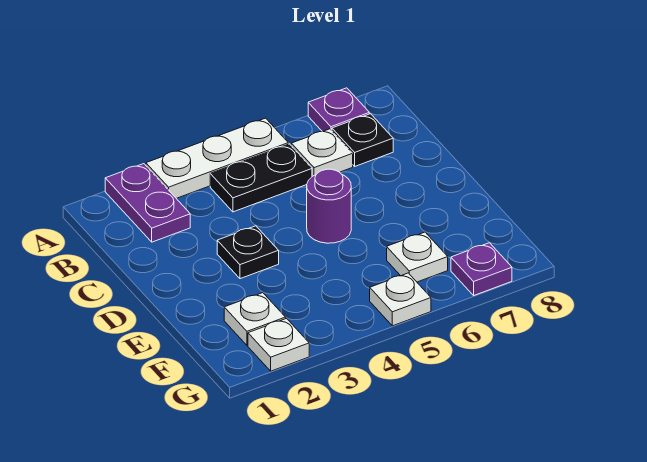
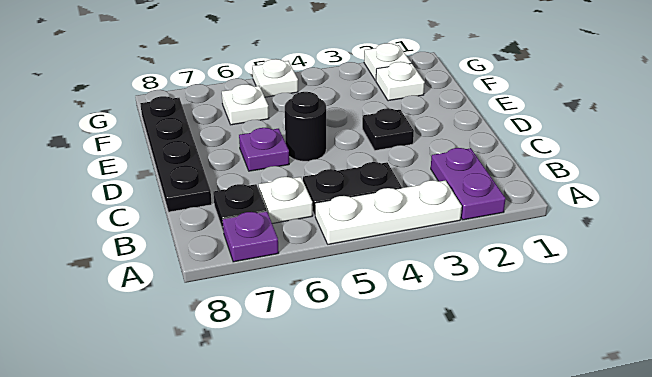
none -> black plate C8:F8 level 1
purple round brick D5 level 1 -> black round brick D5 level 1
purple plate G7 level 1 -> purple plate D6 level 1

